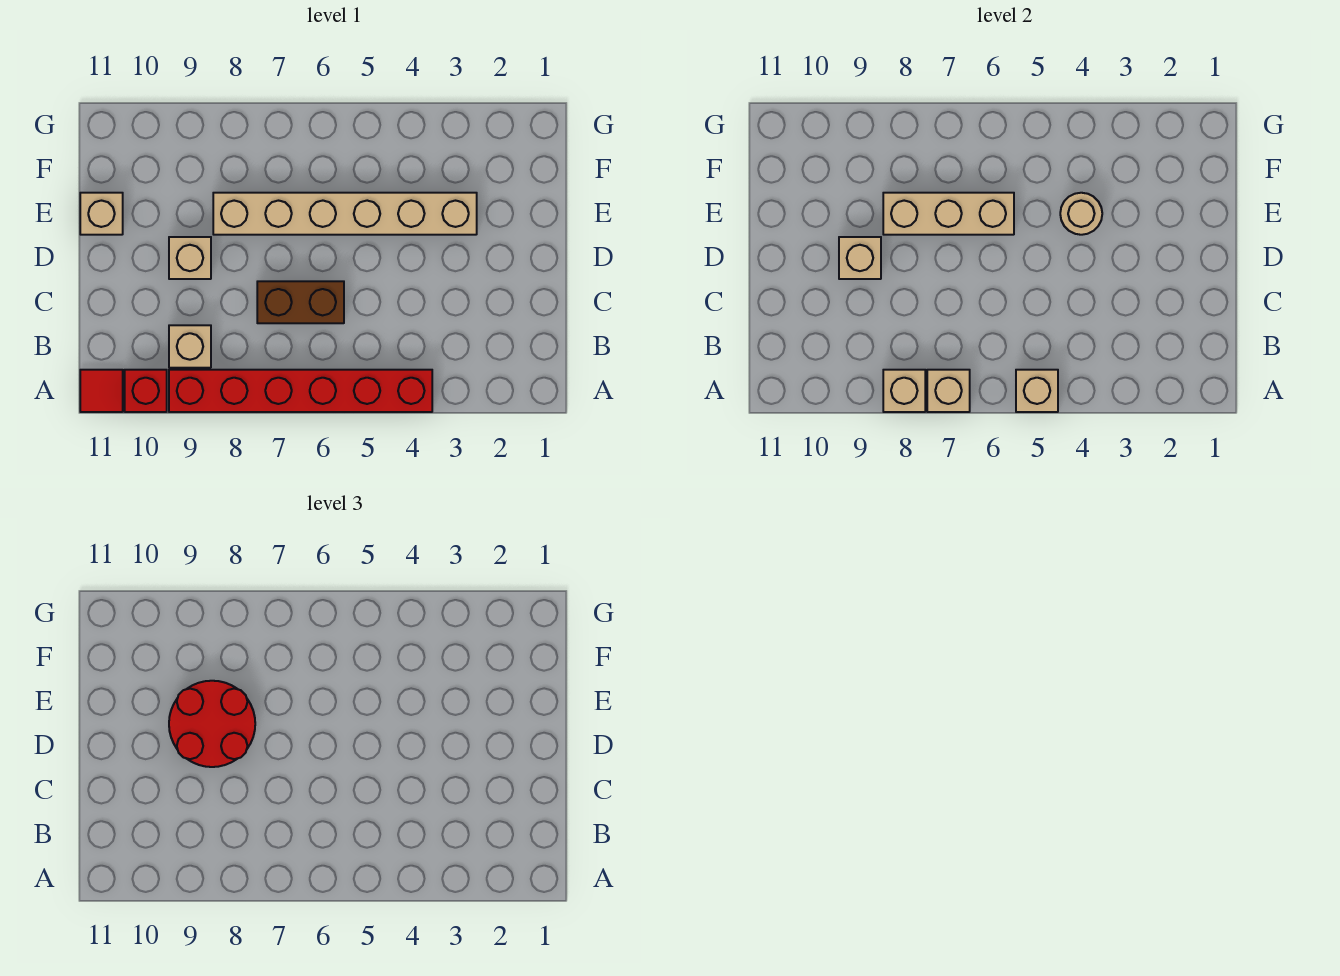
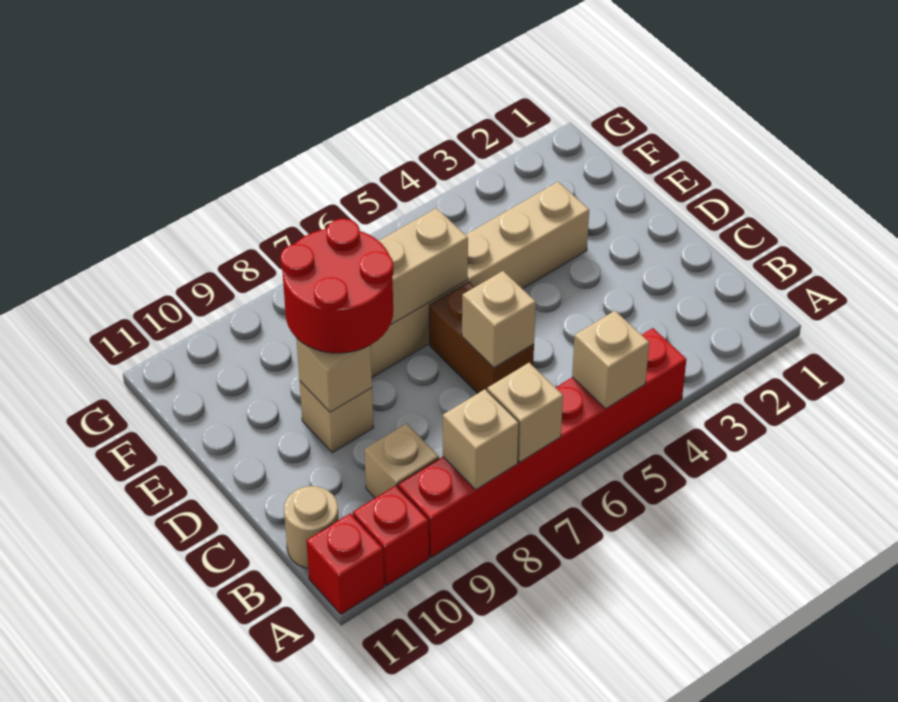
red tile A11 level 1 -> red brick A11 level 1
brown brick C6:C7 level 1 -> brown brick C6:D6 level 1
tan round brick E4 level 2 -> tan round brick B11 level 1
tan brick E11 level 1 -> tan brick C6 level 2

